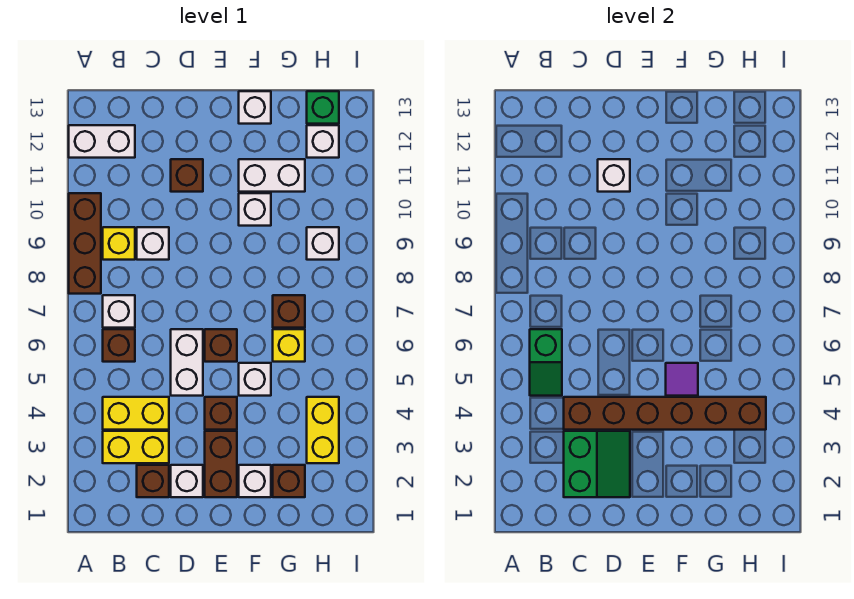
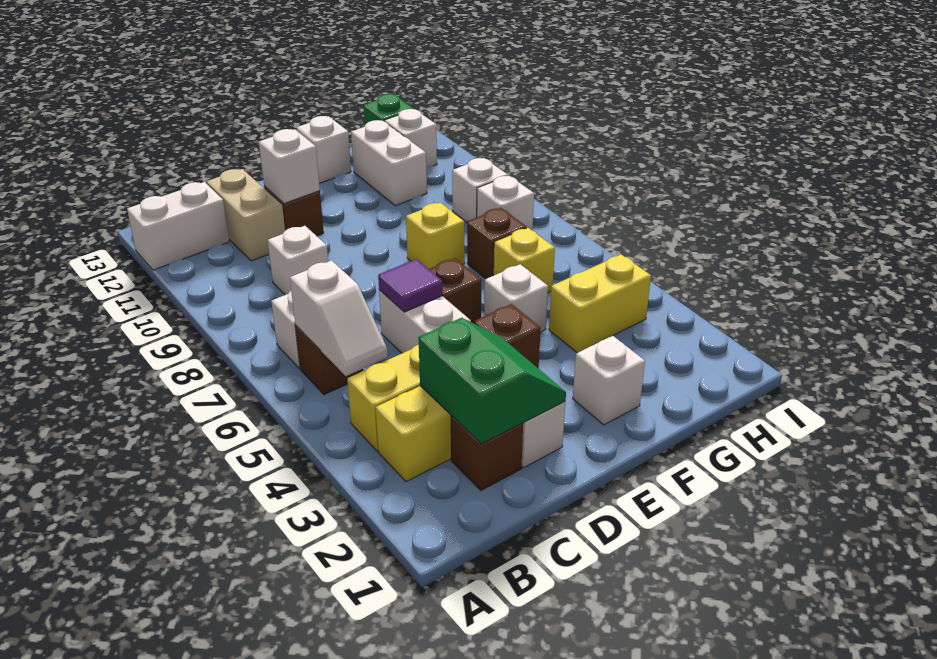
brown brick A8:A10 level 1 -> none
green slope B5:B6 level 2 top 6 -> white slope B5:B6 level 2 top 6
yellow brick B9 level 1 -> yellow brick F8 level 1
brown brick C4:H4 level 2 -> none
none -> tan brick C11:C12 level 1
brown brick E2:E3 level 1 -> none
purple tile F5 level 2 -> purple tile D6 level 2
white brick F10 level 1 -> white brick H8 level 1
white brick F11:G11 level 1 -> white brick G11:G12 level 1
brown brick G2 level 1 -> none
yellow brick H3:H4 level 1 -> yellow brick G4:H4 level 1

